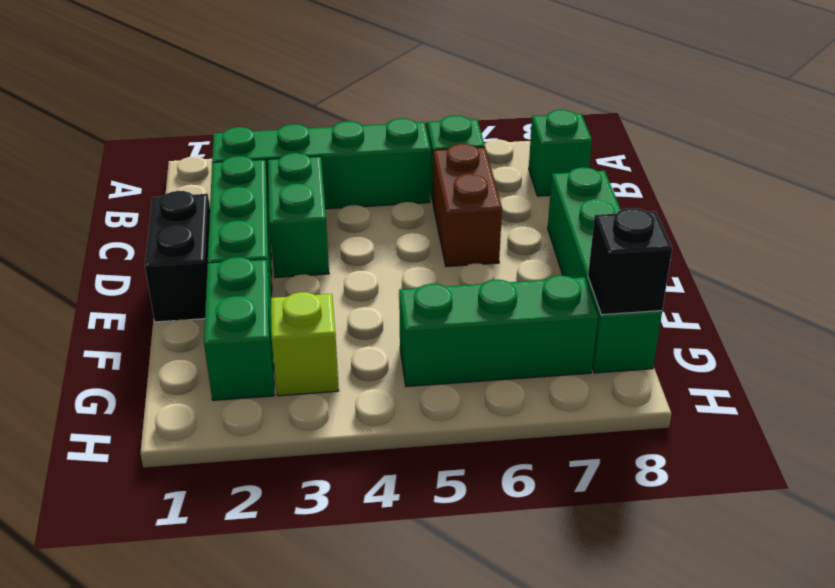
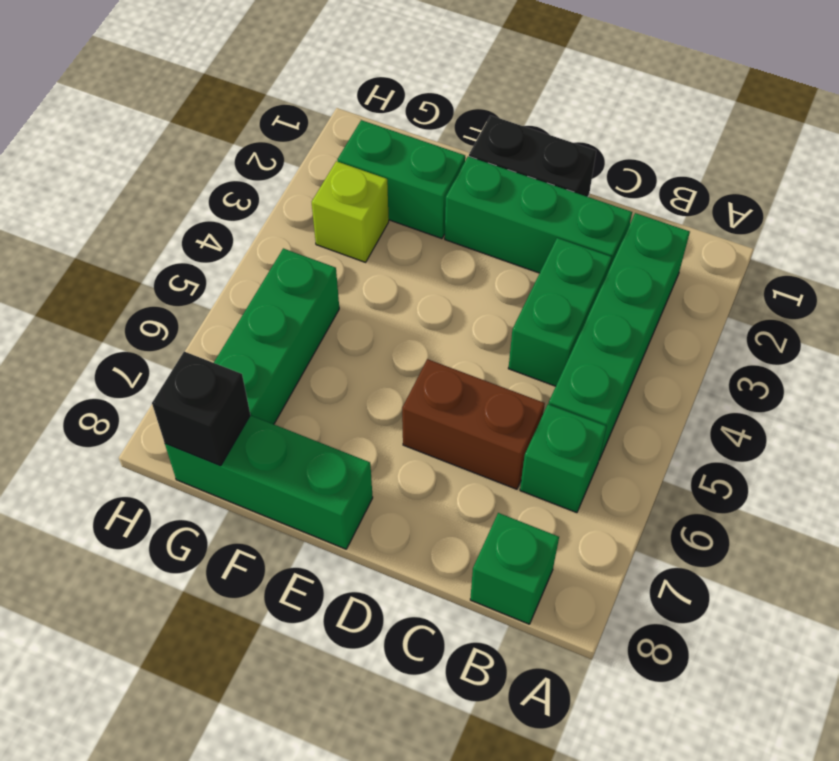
green brick C3:D3 level 1 -> green brick C3:C4 level 1
green brick D8:G8 level 1 -> green brick E8:G8 level 1

